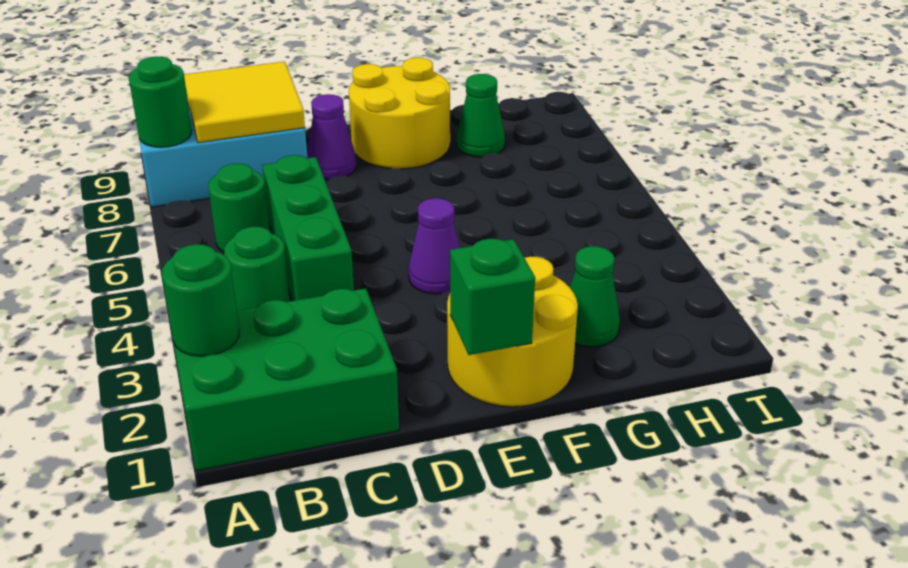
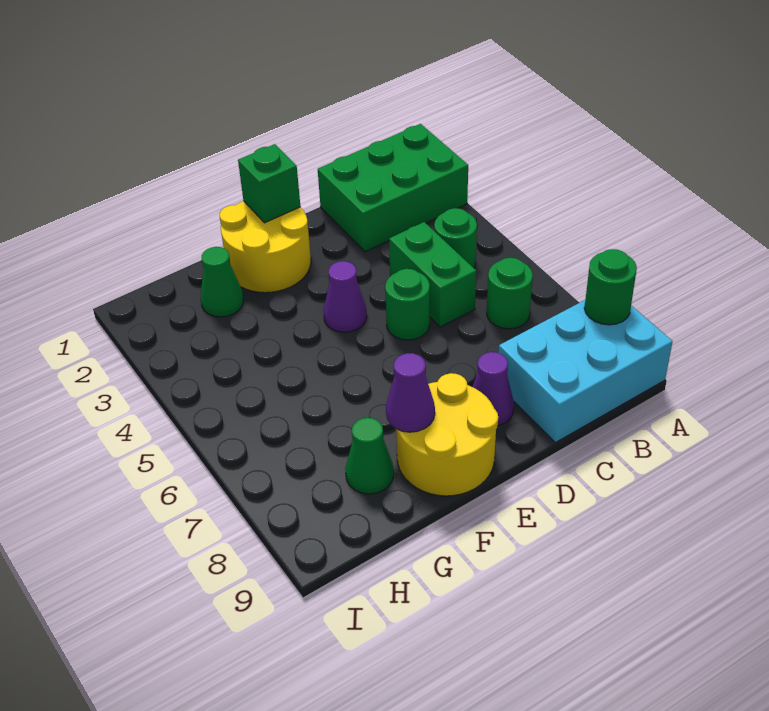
green round brick A2 level 2 -> green round brick D5 level 1
yellow tile B8:C9 level 2 -> none
green brick C4:C6 level 1 -> green brick C4:C5 level 1
none -> purple cone F8 level 2

